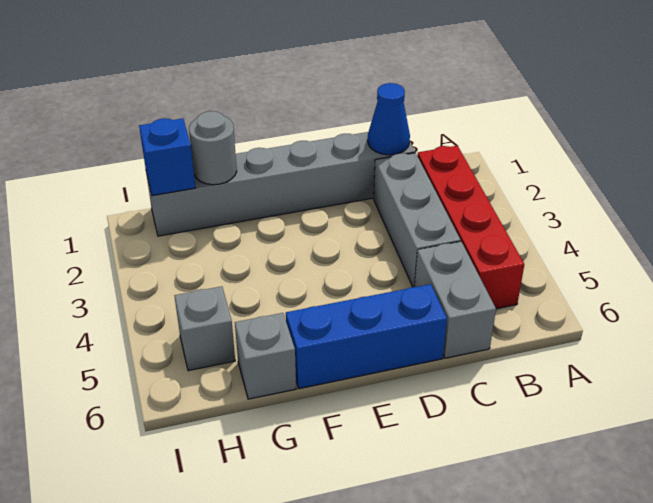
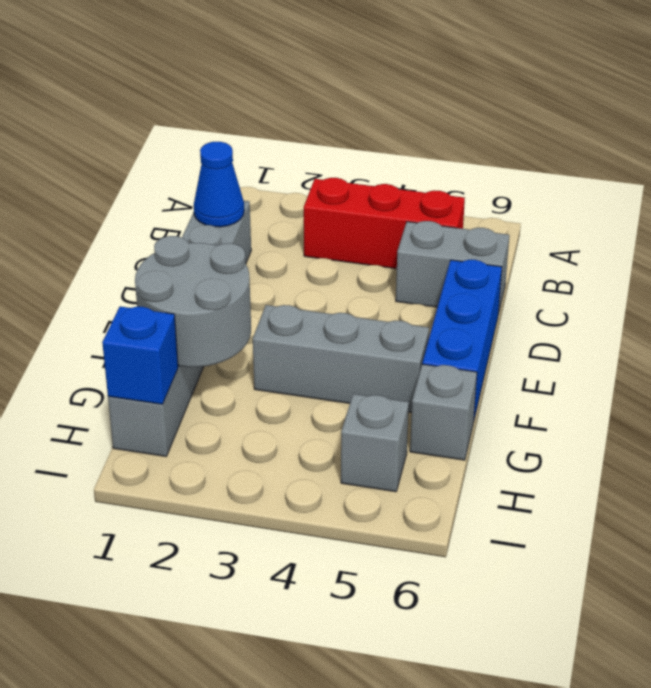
red brick B2:B5 level 1 -> red brick B3:B5 level 1
grey brick C2:C4 level 1 -> grey brick F3:F5 level 1
grey round brick G1 level 2 -> grey round brick F1:G2 level 2

